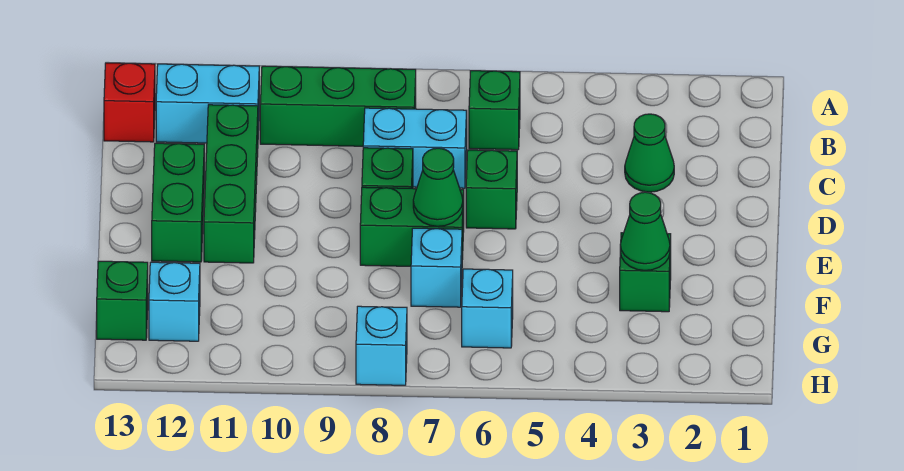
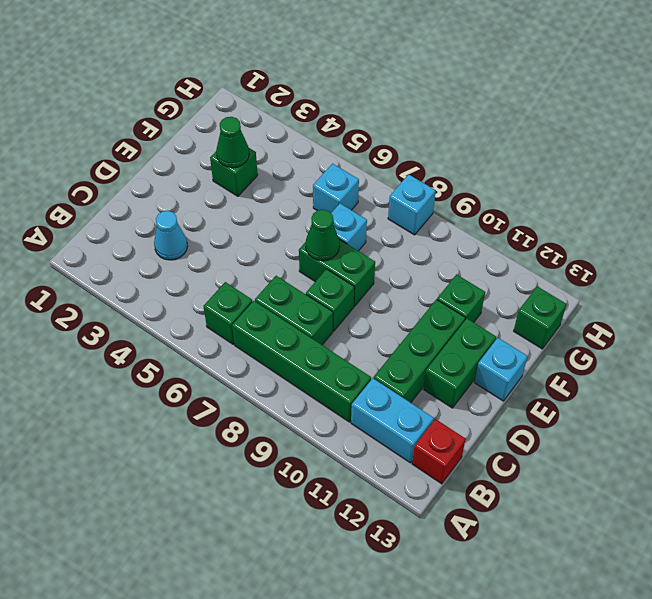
green brick B8:B10 level 1 -> green brick B7:B10 level 1
green cone C3 level 1 -> cyan cone C3 level 1
cyan brick C7:C8 level 1 -> green brick C7:C8 level 1
green brick D6 level 1 -> green brick F11 level 1
cyan brick G12 level 1 -> cyan brick E13 level 1

